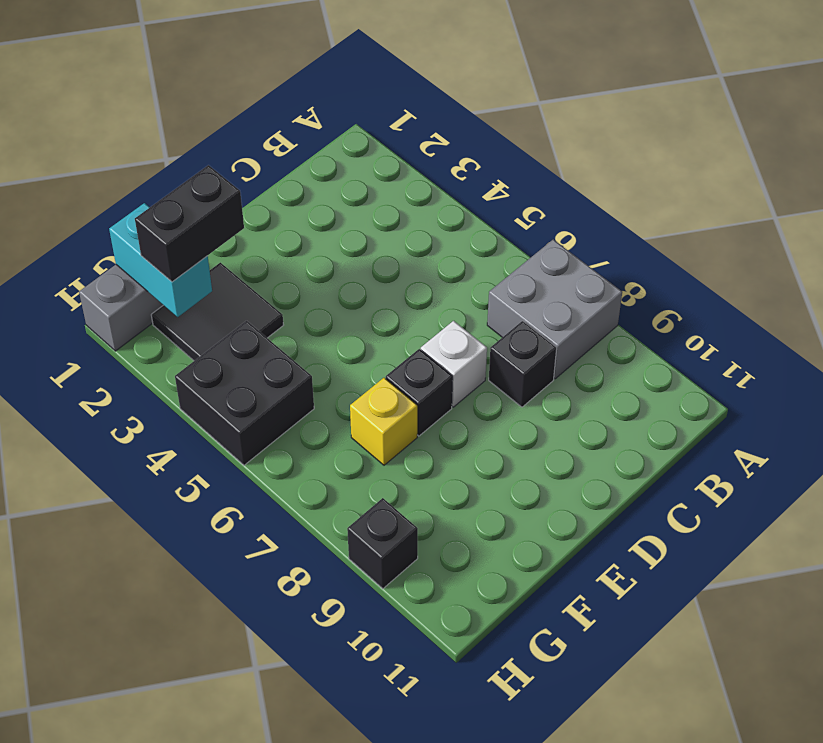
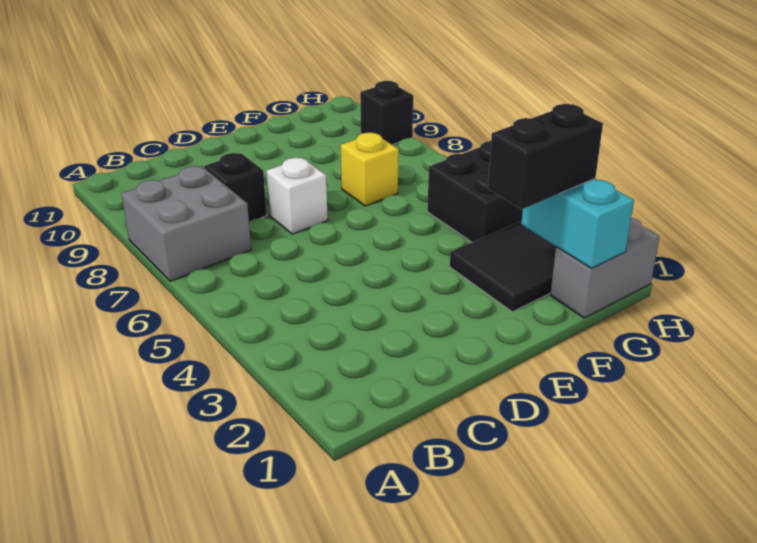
black brick E7 level 1 -> none

